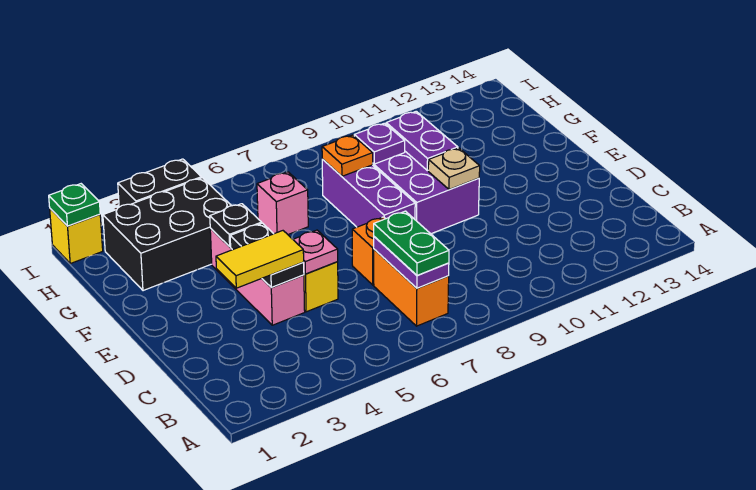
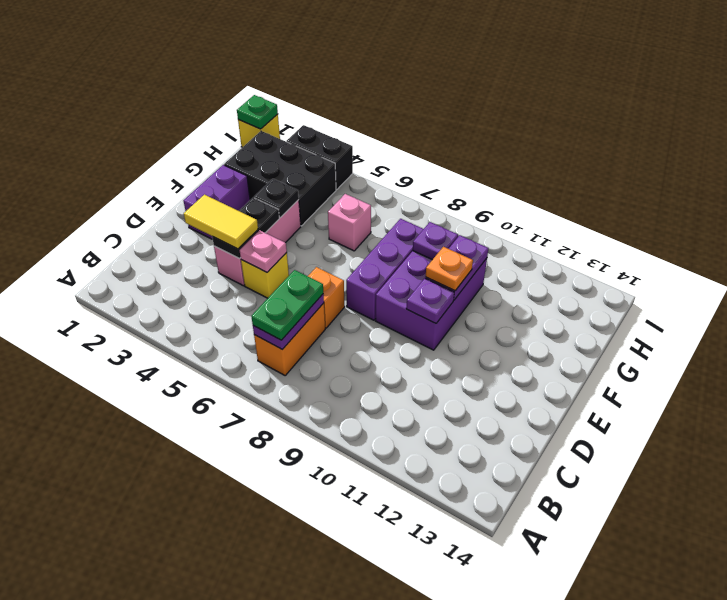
none -> purple brick E2:F2 level 1
tan plate E10 level 2 -> purple plate E10 level 2
orange plate G8 level 2 -> orange plate F10 level 3

